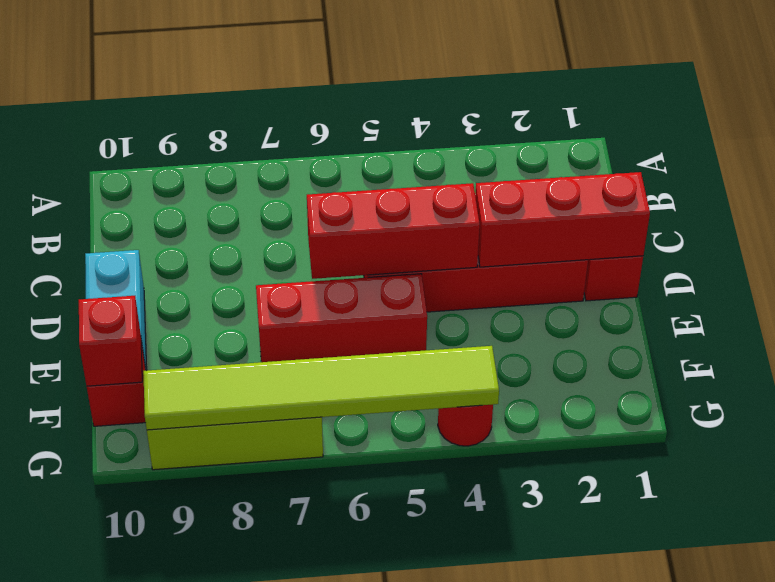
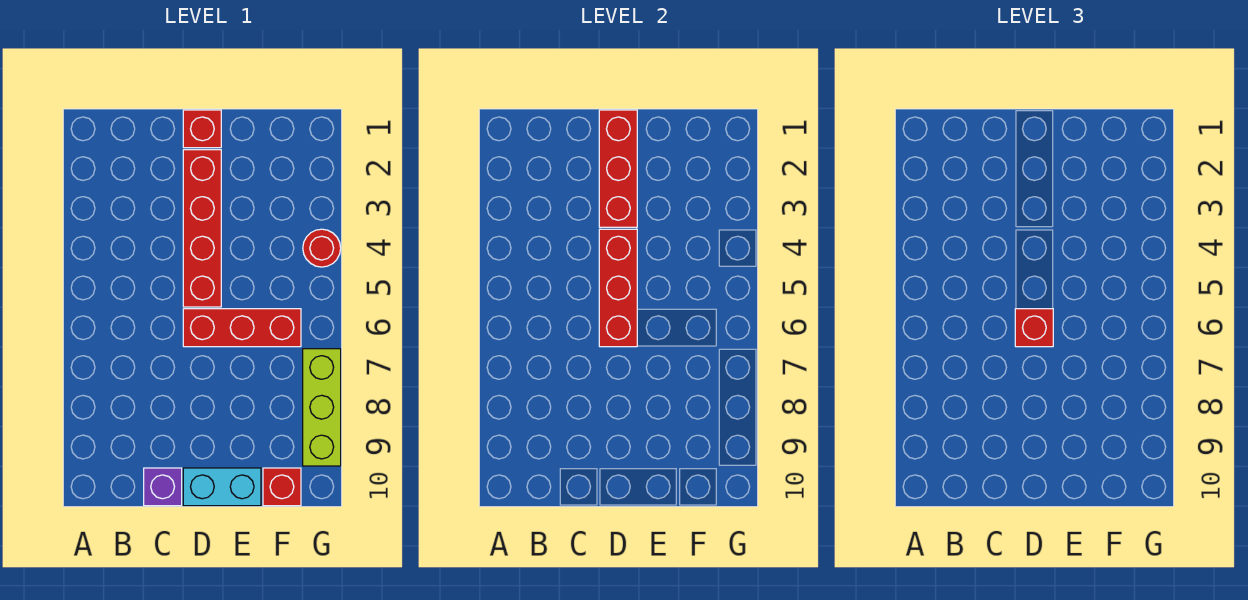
none -> purple brick C10 level 1
red brick E5:E7 level 1 -> red brick D6:F6 level 1
red brick F10 level 2 -> red brick D6 level 3
lime tile G4:G9 level 2 -> none

